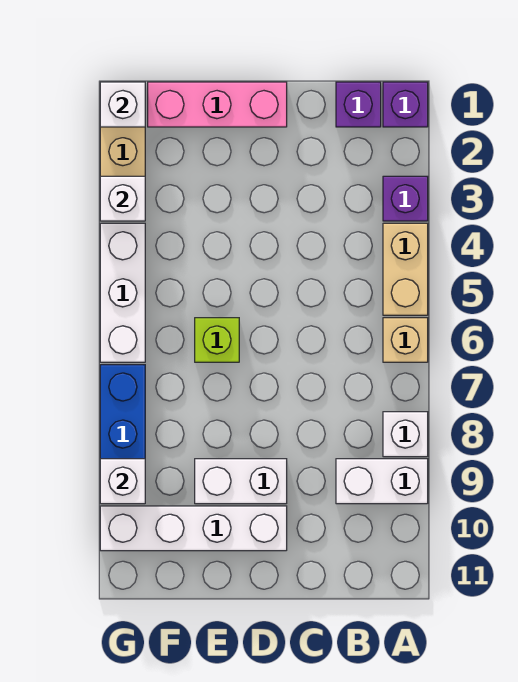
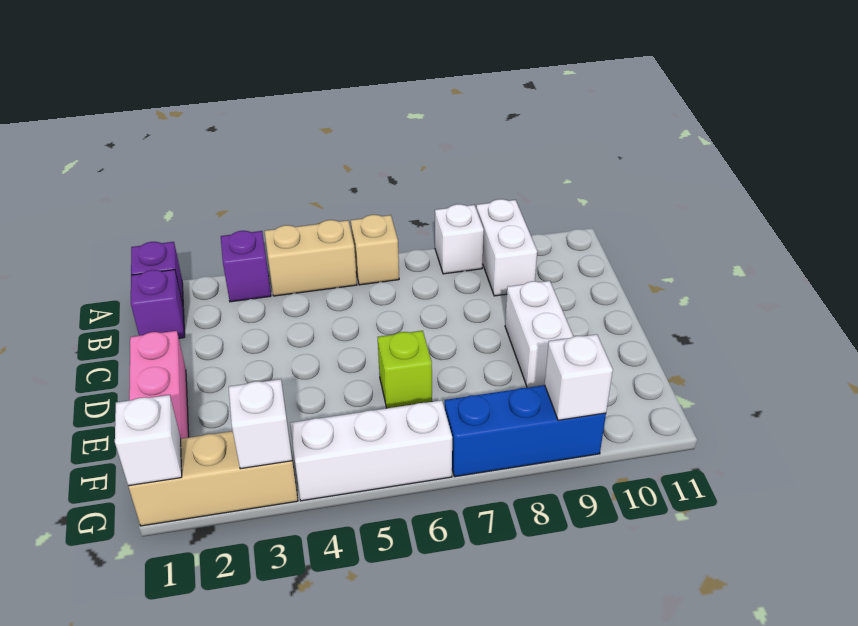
white brick D10:G10 level 1 -> none

